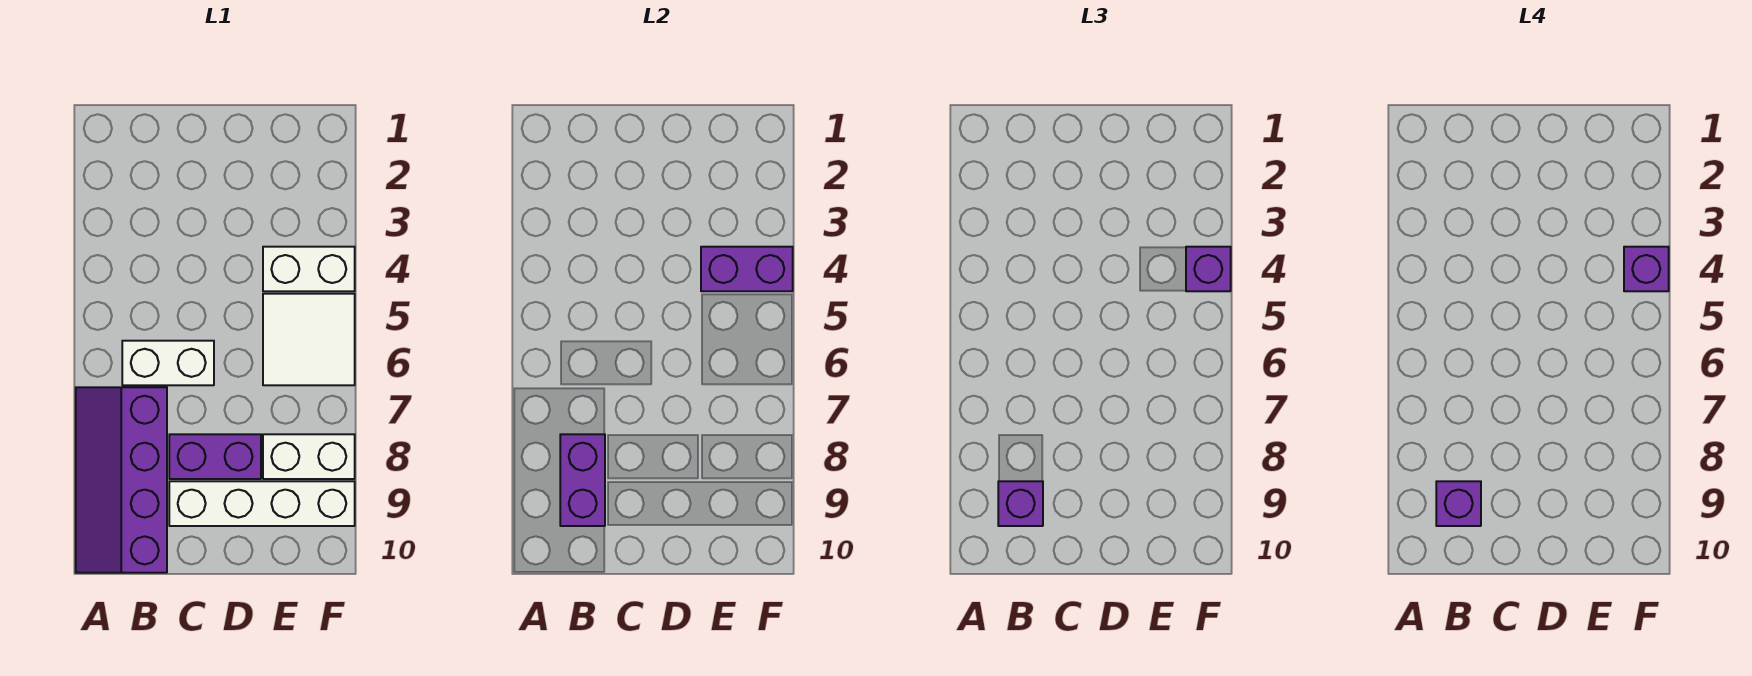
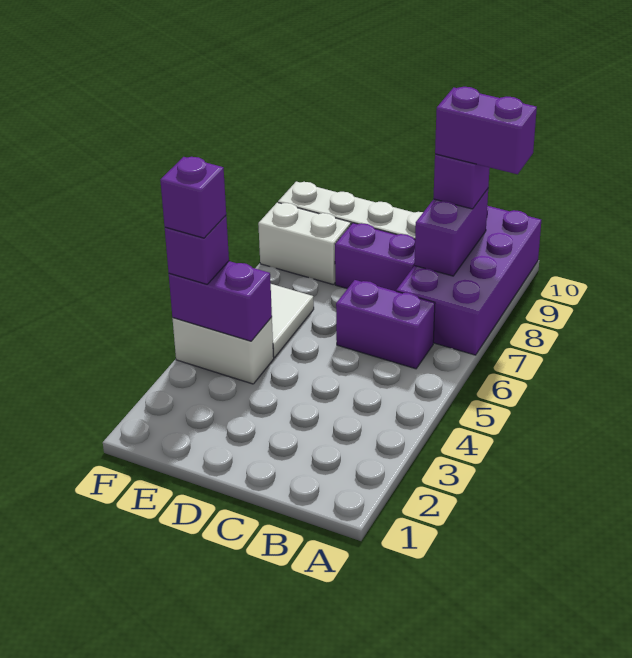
purple slope A7:B10 level 1 top B -> purple brick A7:B10 level 1
white brick B6:C6 level 1 -> purple brick B6:C6 level 1
purple brick B9 level 4 -> purple brick A9:B9 level 4

